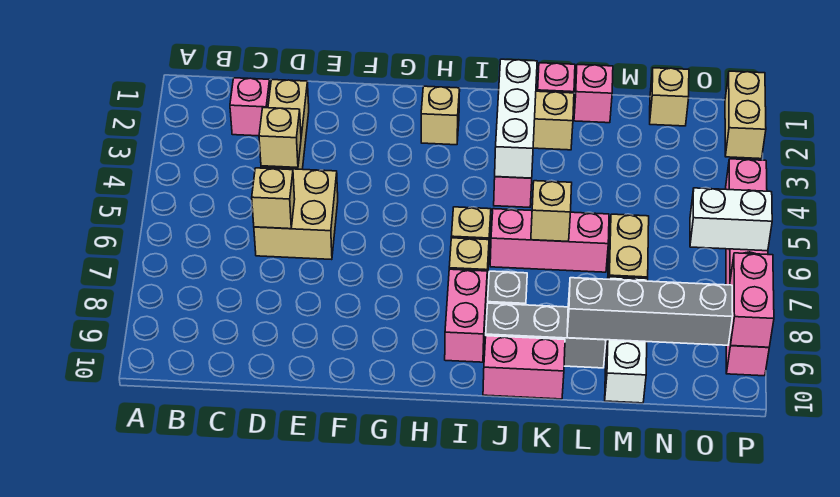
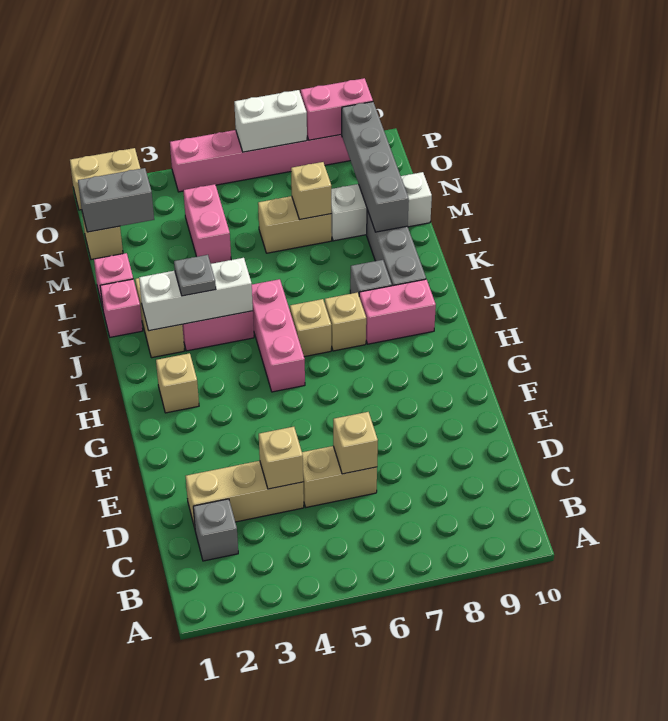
pink brick C2 level 1 -> grey brick C2 level 1
tan brick D5:E6 level 1 -> tan brick D5:D6 level 1
none -> grey plate J3 level 3
pink brick J6:L6 level 1 -> pink brick H5:J5 level 1
pink brick J10:K10 level 1 -> pink brick M4:N4 level 1
tan brick K6 level 2 -> tan brick M7 level 2
none -> grey brick N1:N2 level 2
white brick O6:P6 level 2 -> white brick P6:P7 level 2

